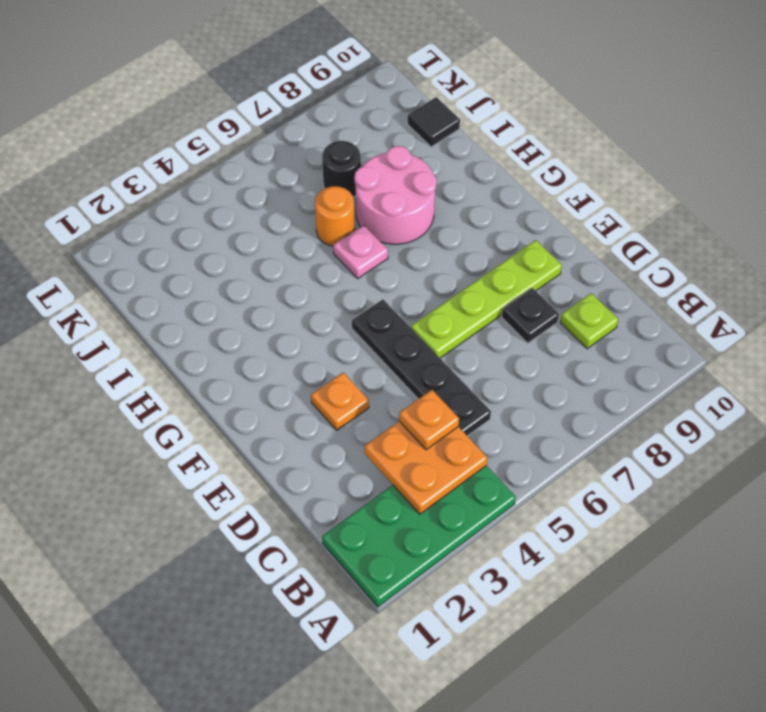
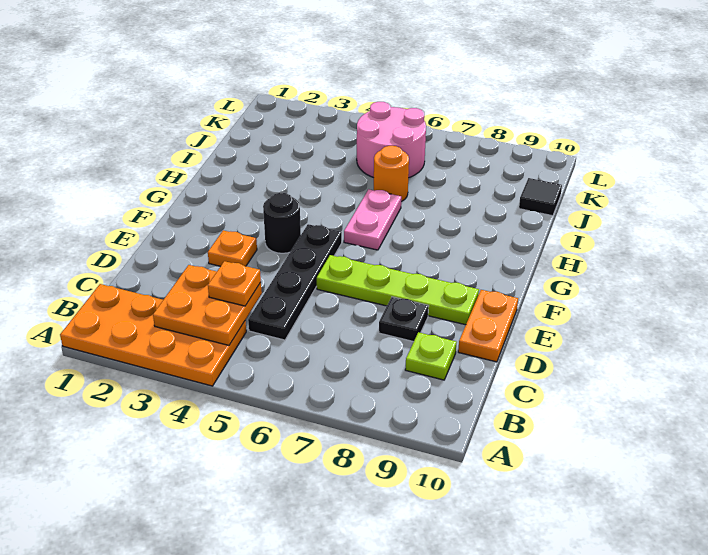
green plate A1:B4 level 1 -> orange plate A1:B4 level 1
none -> orange plate D10:E10 level 1
pink plate H6 level 1 -> pink plate G6:H6 level 1
pink round brick H7:I8 level 1 -> pink round brick J5:K6 level 1
black round brick J7 level 1 -> black round brick F4 level 1

